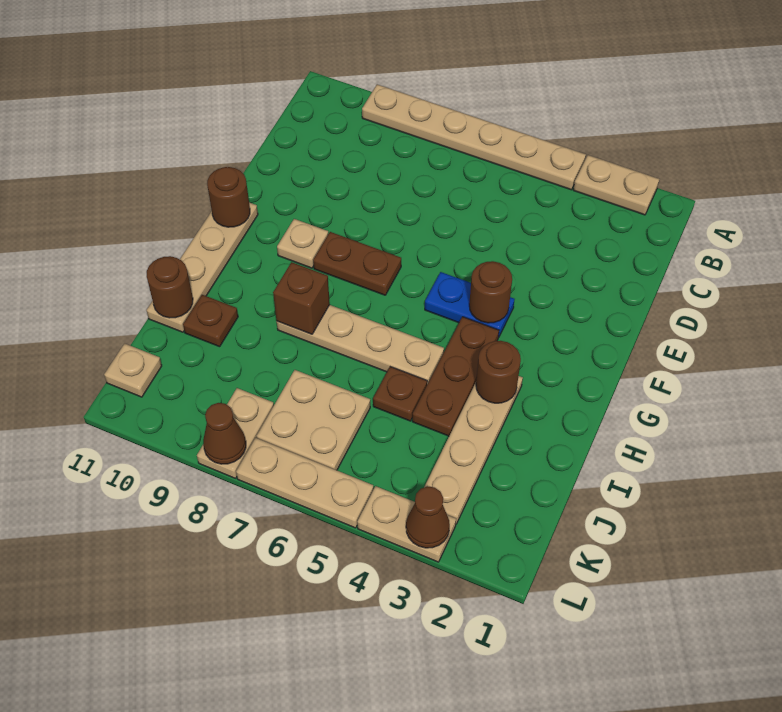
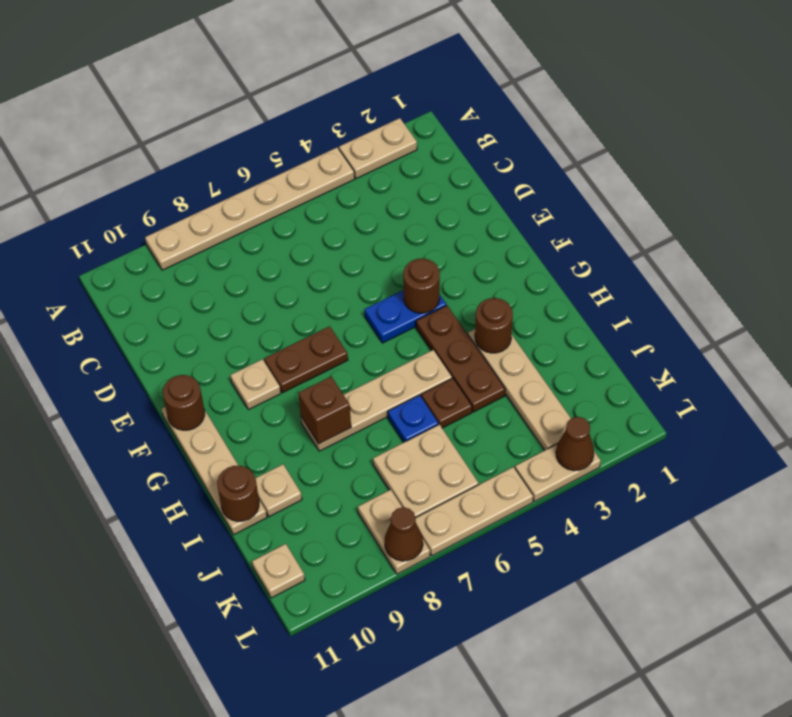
none -> blue plate I6 level 1
brown plate I10 level 1 -> tan plate I10 level 1

